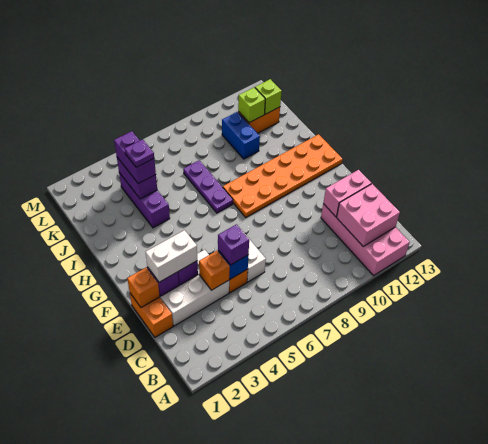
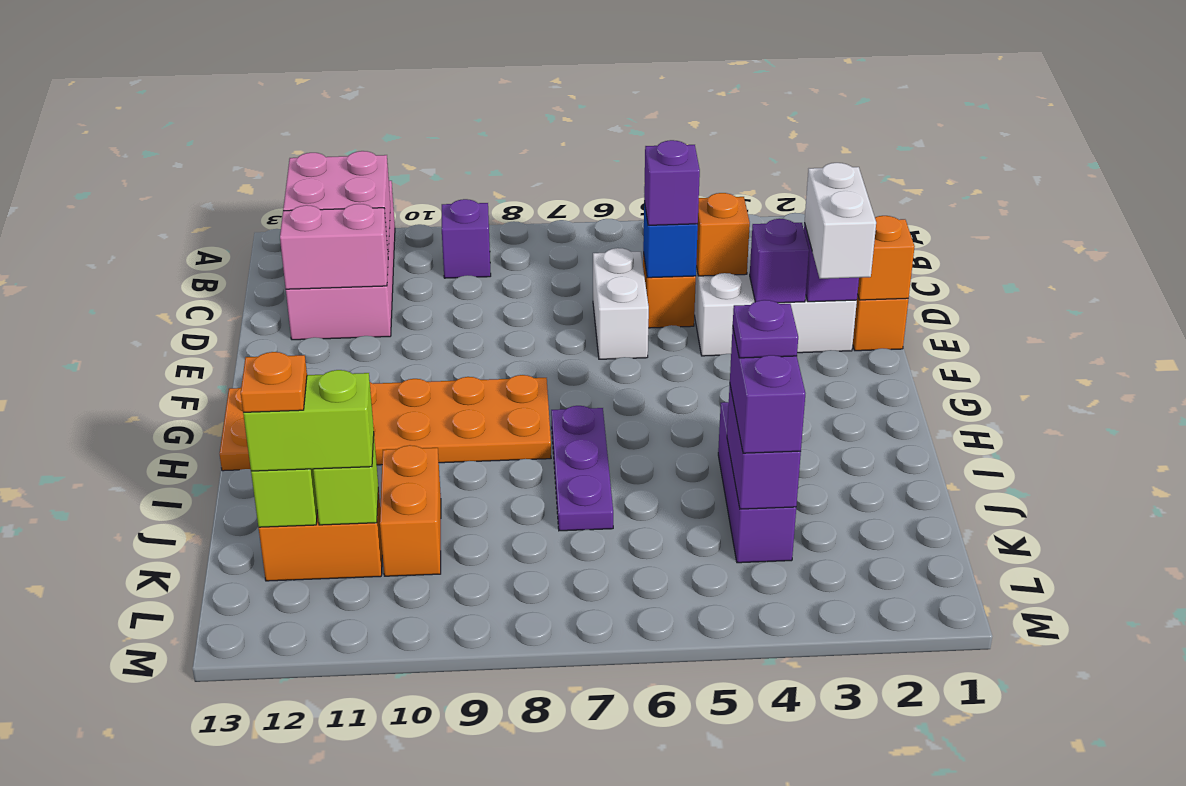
none -> purple brick B9 level 1
white brick E2:E3 level 3 -> white brick E2:F2 level 3
blue brick J10:K10 level 1 -> orange brick J10:K10 level 1
none -> lime brick K11:K12 level 3
none -> orange plate K12 level 4

